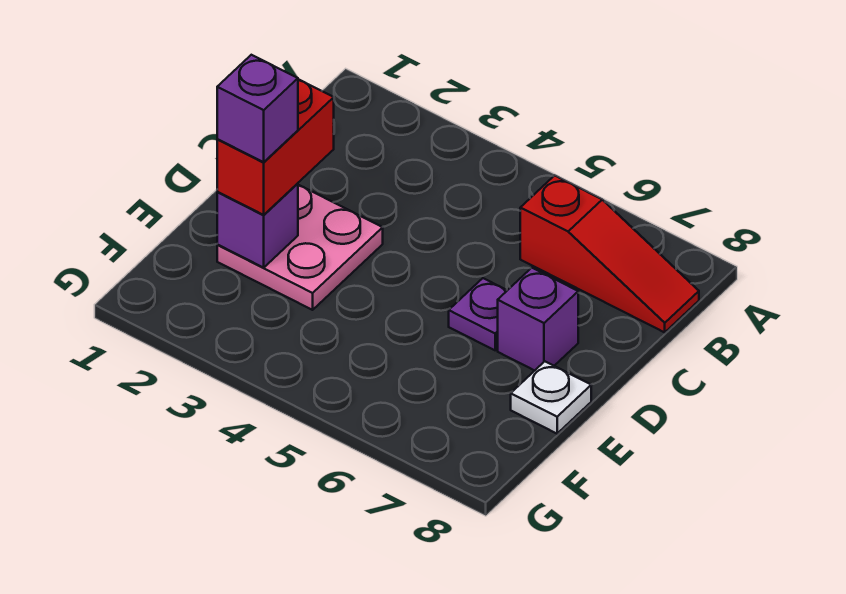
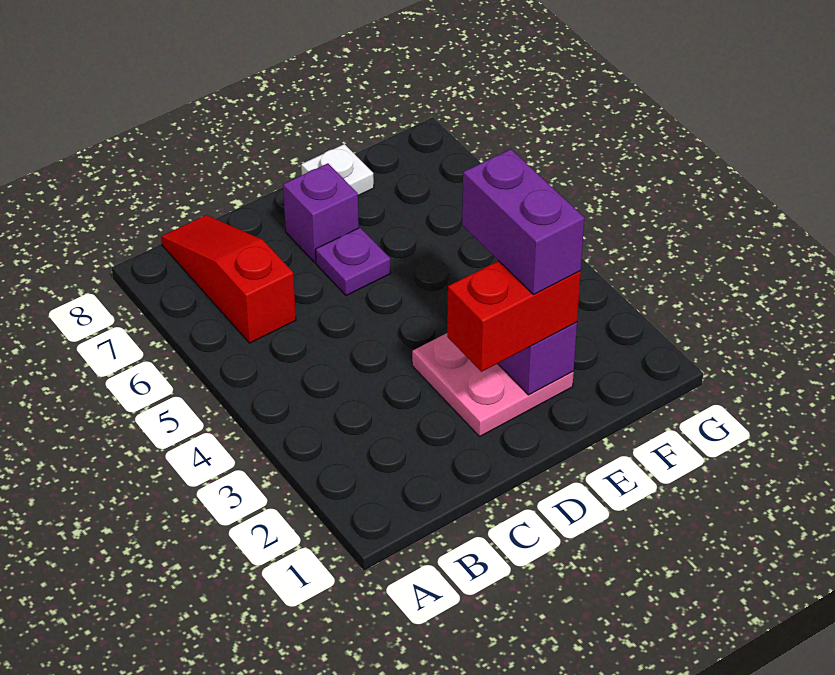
purple brick E2 level 4 -> purple brick E2:E3 level 4

